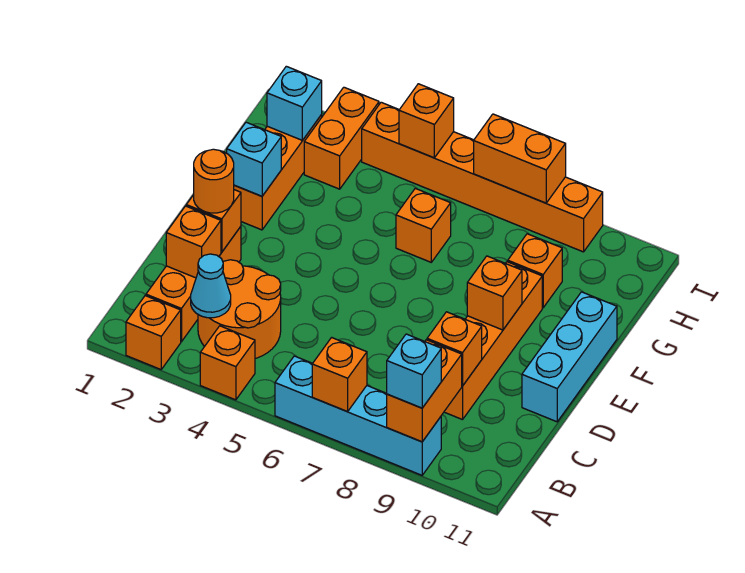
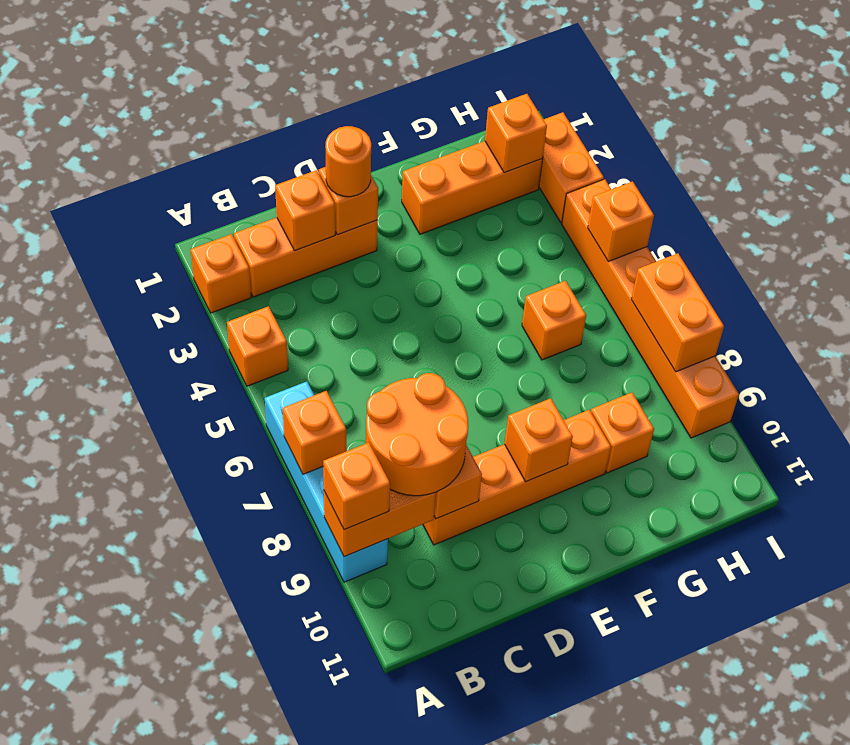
cyan brick A9 level 3 -> orange brick A9 level 3
orange round brick B3:C4 level 1 -> orange round brick B8:C9 level 3
cyan cone B3 level 2 -> none
cyan brick D11:F11 level 1 -> none
cyan brick F2 level 2 -> none
cyan brick H2 level 2 -> orange brick H2 level 2
orange brick H3:I3 level 1 -> orange brick I2:I3 level 1

